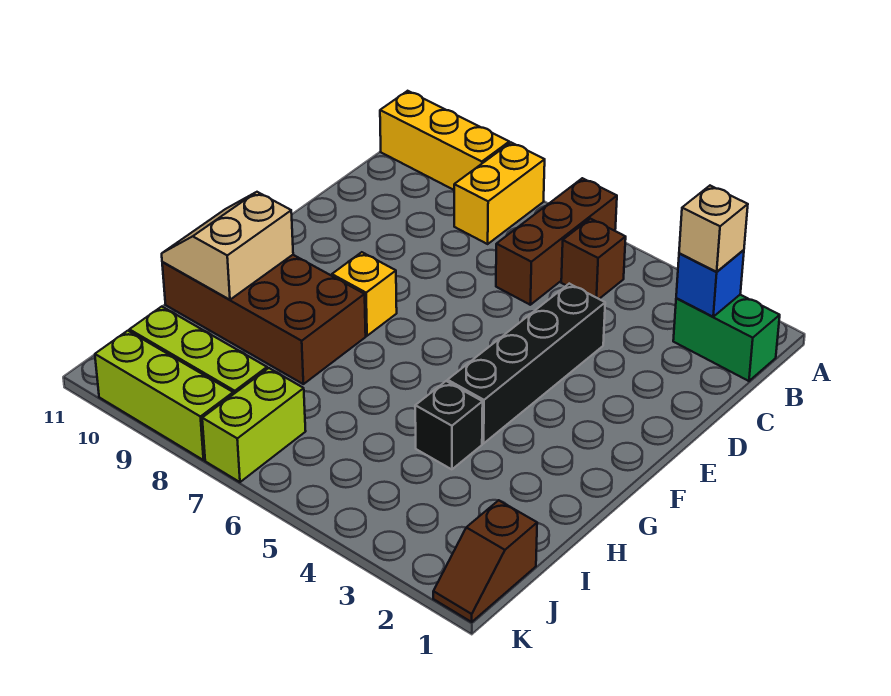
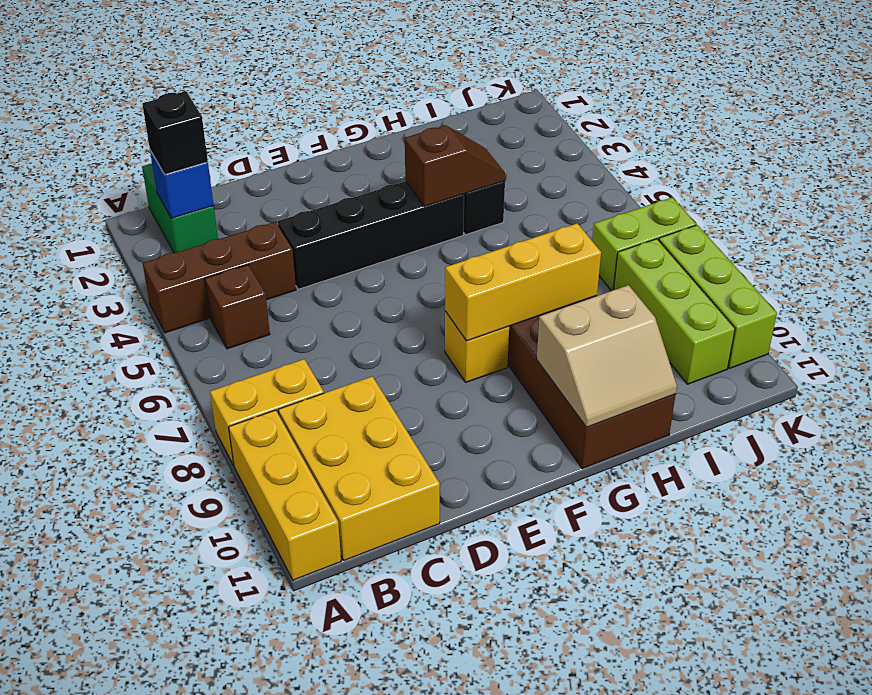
brown brick A6:C6 level 1 -> brown brick A4:C4 level 1
tan brick B2 level 3 -> black brick B2 level 3
none -> yellow brick B9:C11 level 1
none -> yellow brick F8:H8 level 2
brown slope J1:K1 level 1 top J -> brown slope G4:H4 level 2 top G

